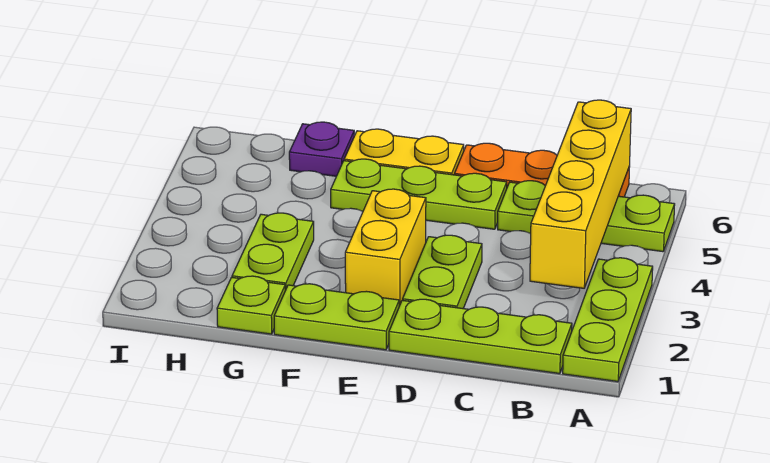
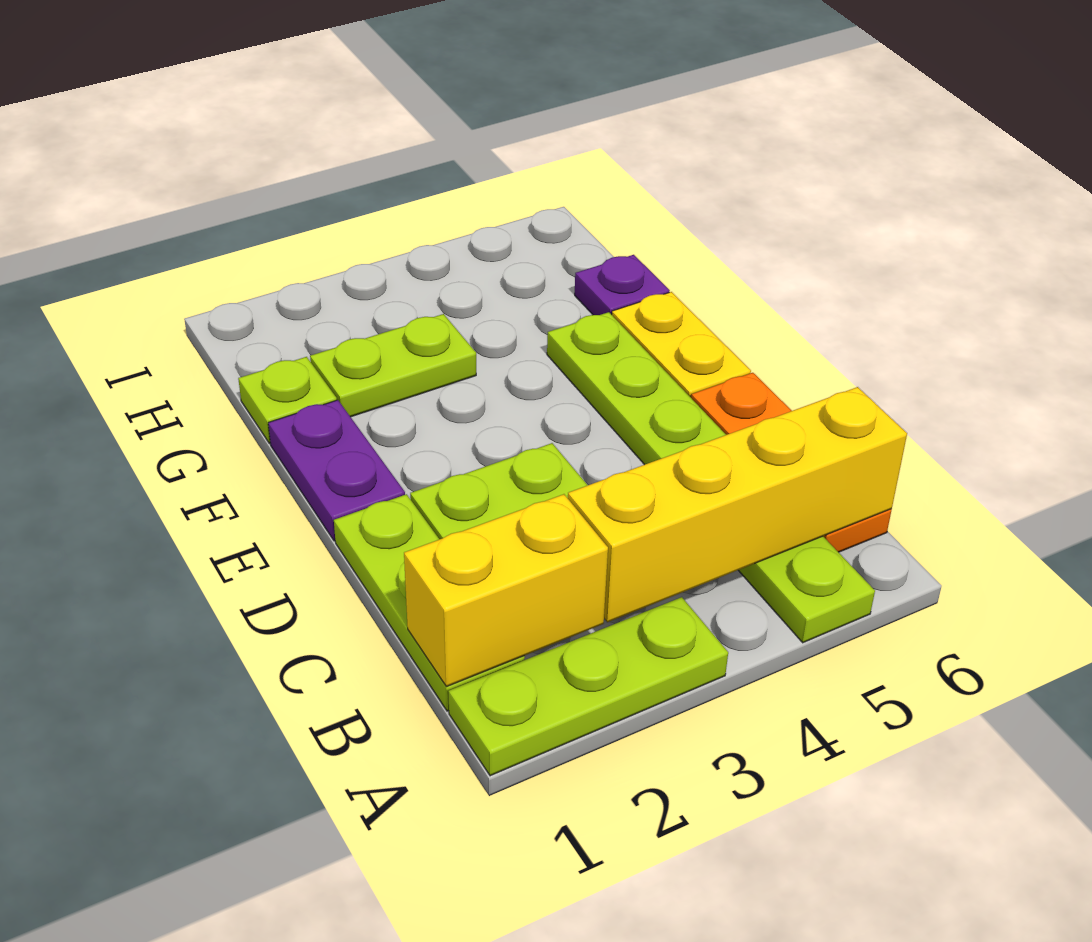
lime plate E1:F1 level 1 -> purple plate E1:F1 level 1
yellow brick E2:E3 level 1 -> yellow brick B1:B2 level 2

